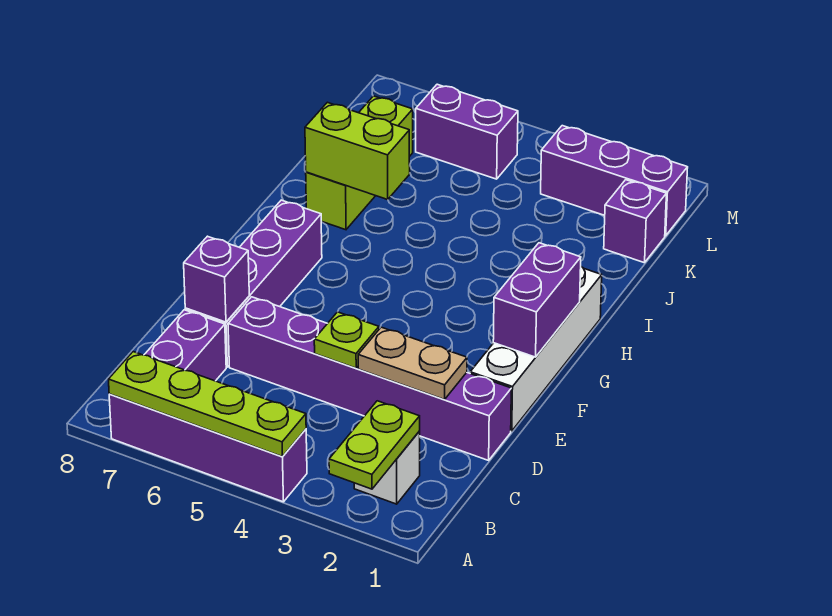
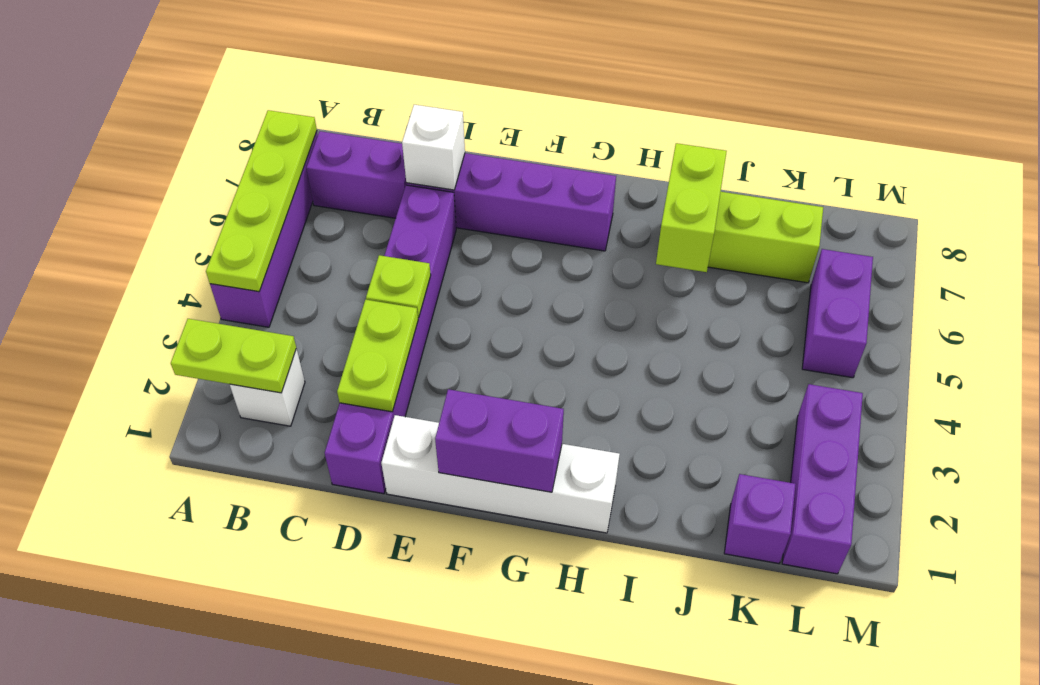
tan plate D2:D3 level 2 -> lime plate D2:D3 level 2
purple brick D7 level 2 -> white brick D7 level 2

